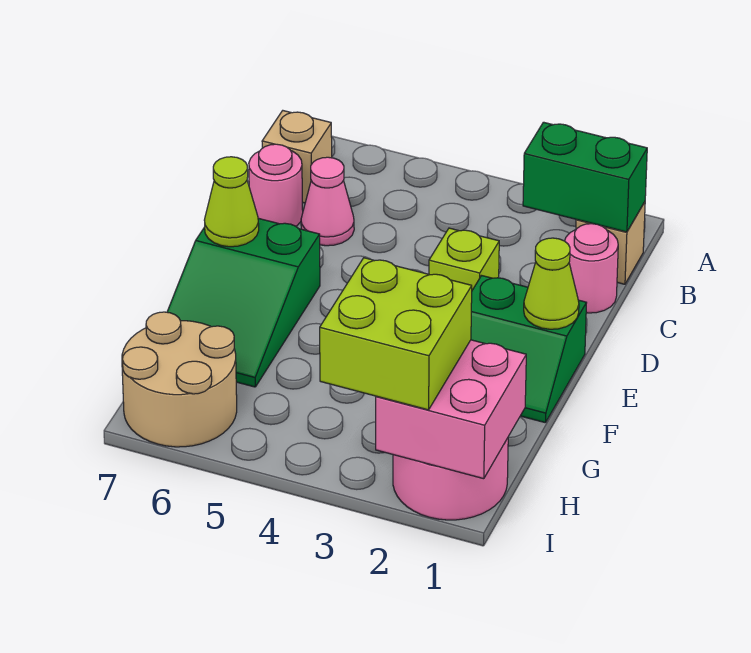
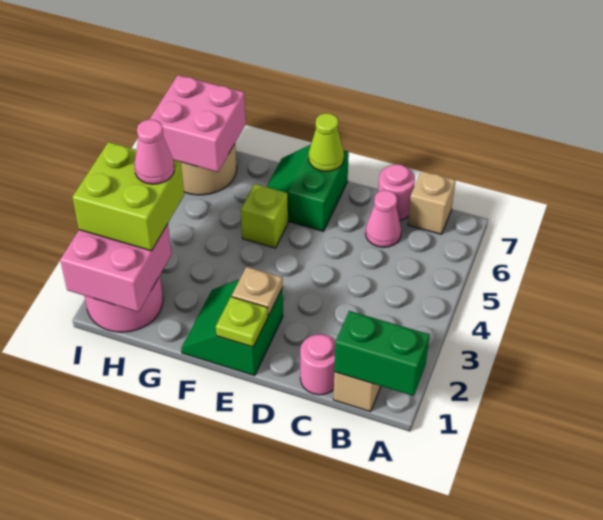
green brick B1:B2 level 2 -> green brick A1:B1 level 2
lime brick D3 level 1 -> lime brick F5 level 1
lime cone E1 level 2 -> lime plate E1 level 2
none -> tan plate E2 level 2
green slope E6:G7 level 1 top E -> green slope E6:F7 level 1 top E
none -> pink cone H3 level 4
none -> pink brick H6:I7 level 2

